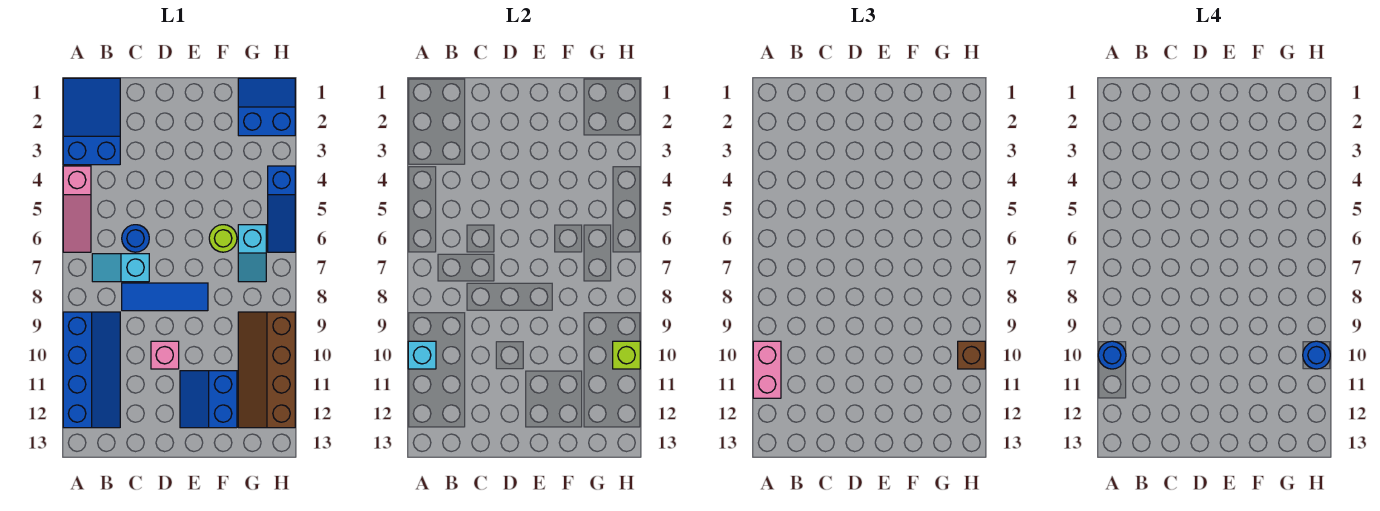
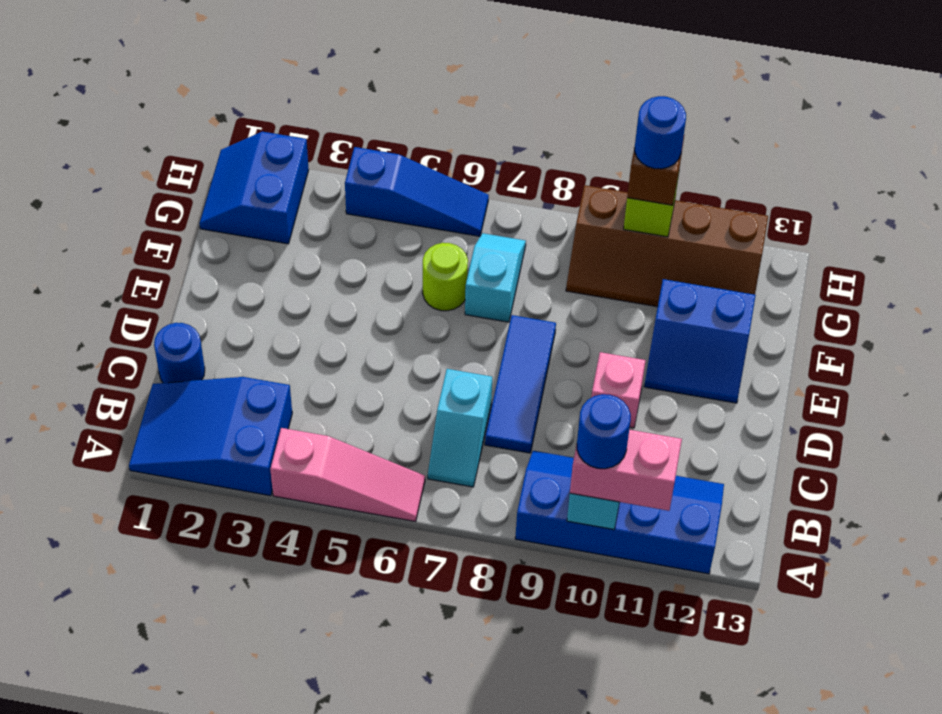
blue round brick C6 level 1 -> blue round brick C1 level 1
cyan slope G6:G7 level 1 top 6 -> cyan slope F7:G7 level 1 top F

